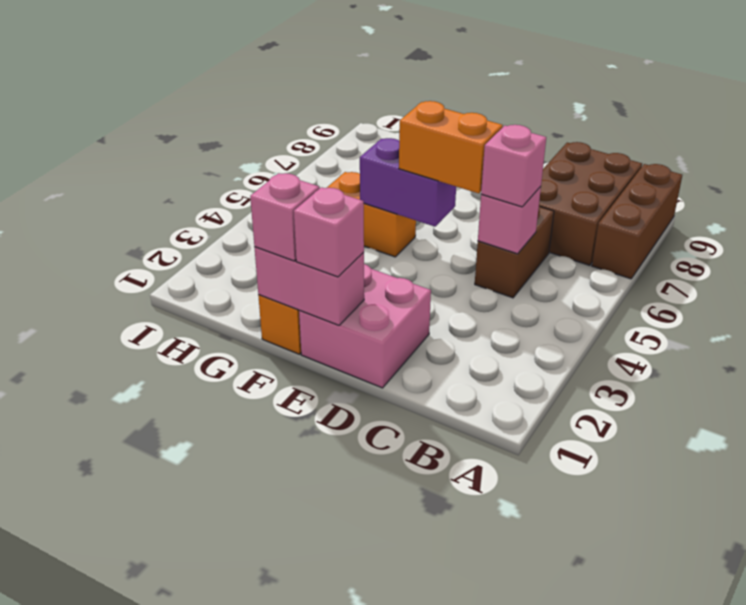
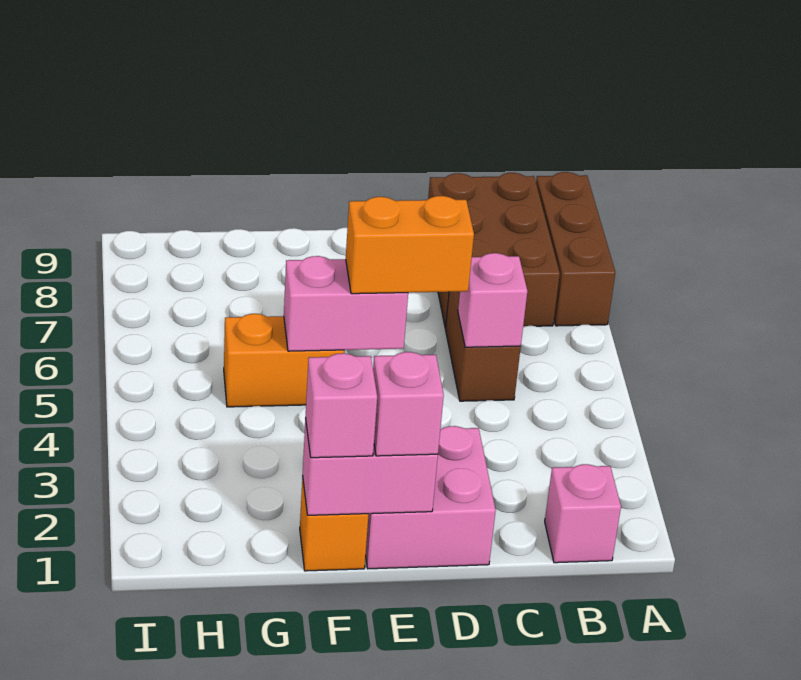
pink brick C5 level 3 -> pink brick B1 level 1
purple brick E5:F5 level 2 -> pink brick E5:F5 level 2

